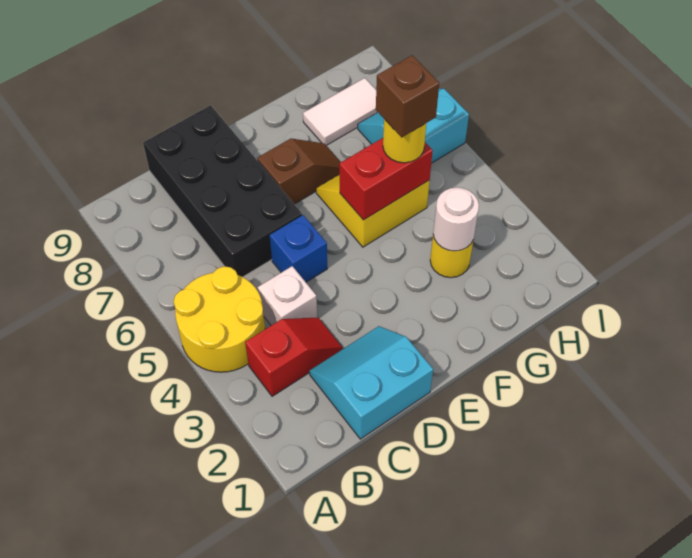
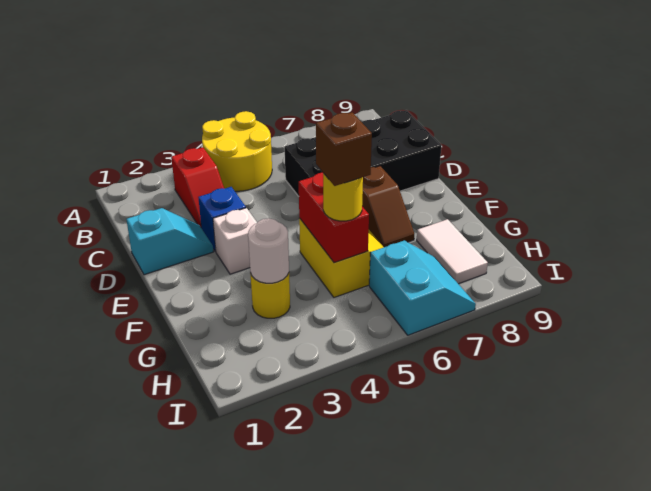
cyan slope C1:D2 level 1 top 1 -> cyan slope D1:D2 level 1 top 1
white brick C4 level 1 -> white brick E3 level 1
blue brick D5 level 1 -> blue brick D3 level 1

